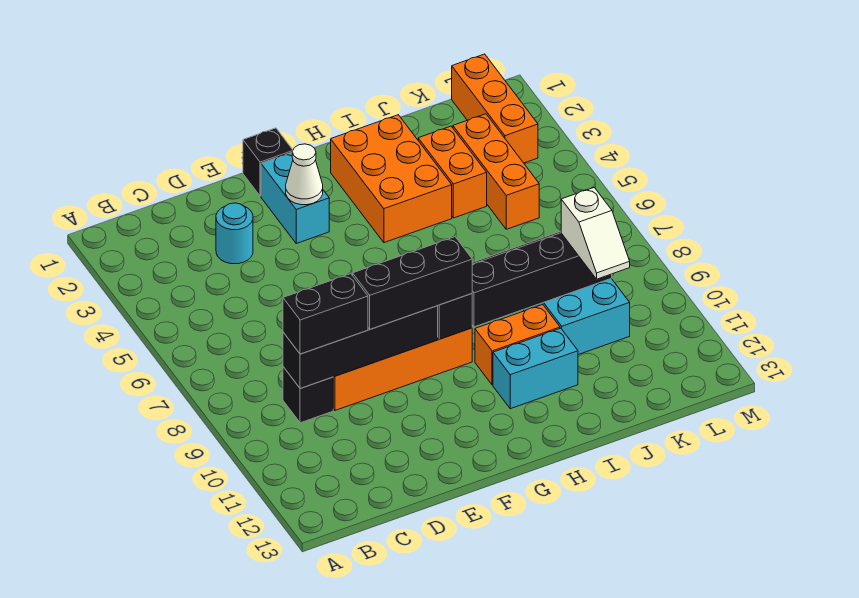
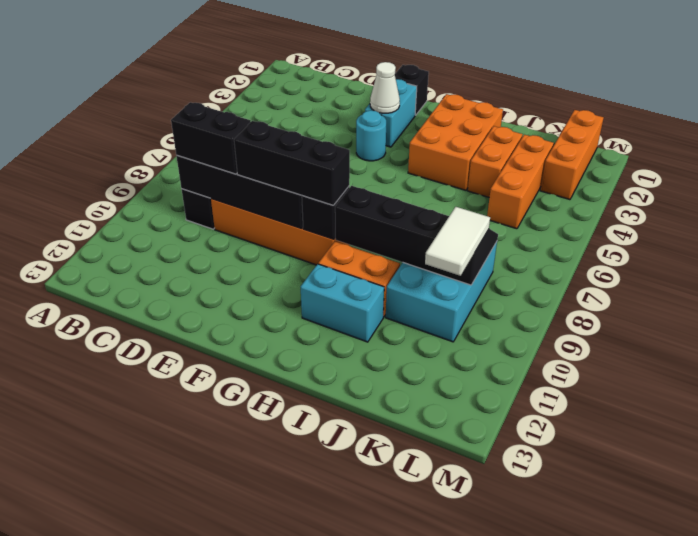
cyan round brick D3 level 1 -> cyan round brick F4 level 1
white slope K9:K10 level 3 top 9 -> white tile K9:K10 level 3

